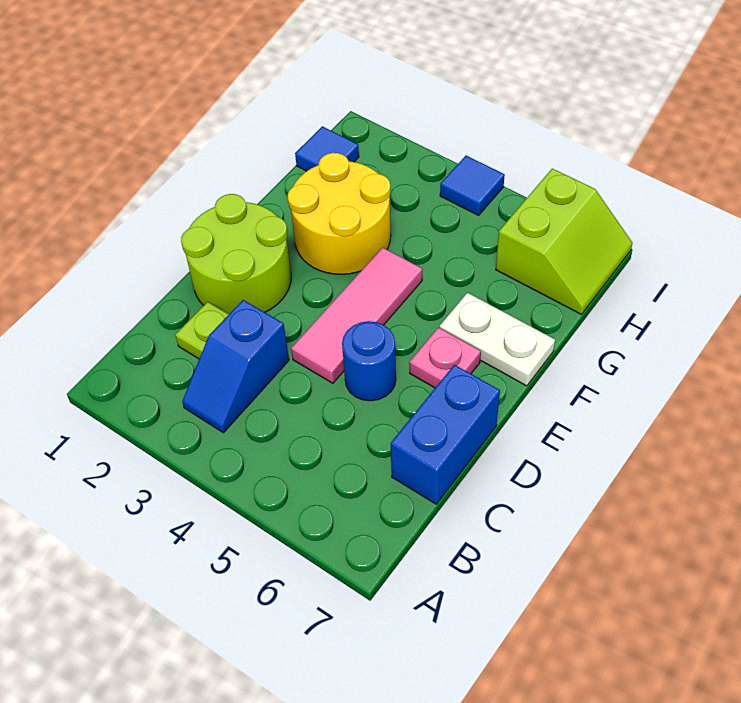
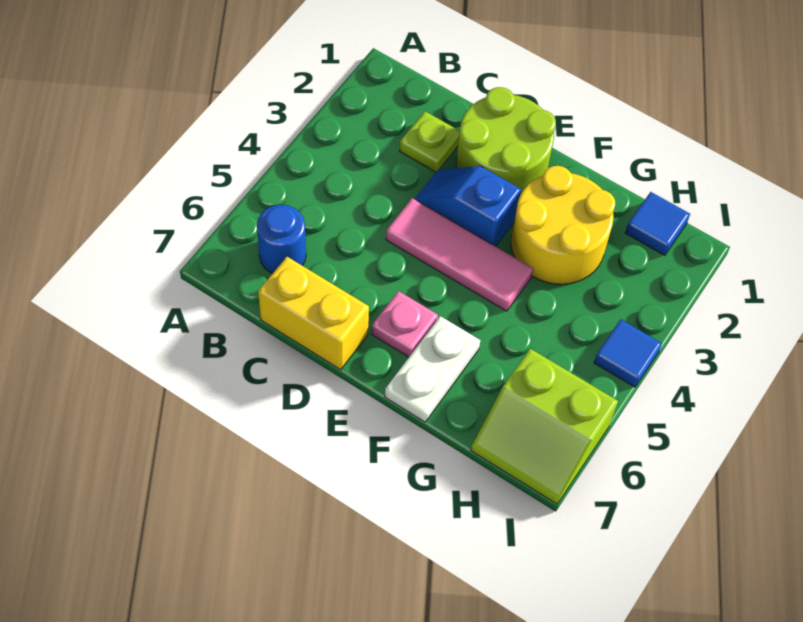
blue slope B3:C3 level 1 top C -> blue slope D3:E3 level 1 top E
blue brick C7:D7 level 1 -> yellow brick C7:D7 level 1
blue round brick D5 level 1 -> blue round brick B6 level 1

